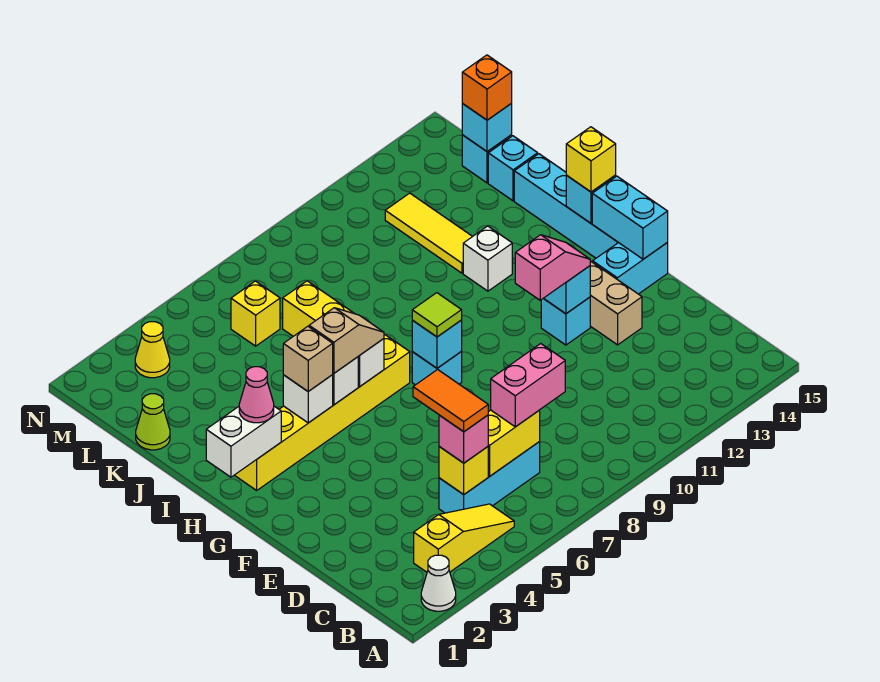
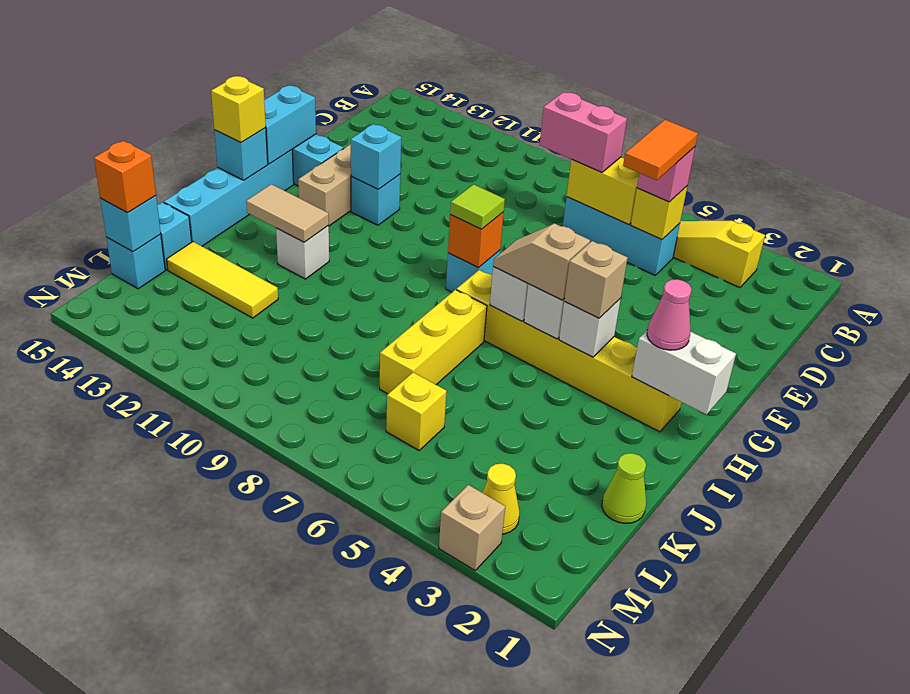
white cone A2 level 1 -> none
pink slope F11:F12 level 3 top 11 -> none
cyan brick G8 level 2 -> orange brick G8 level 2
none -> tan tile I12:I13 level 2
yellow tile J12:L12 level 1 -> yellow tile K12:K14 level 1
none -> tan brick N3 level 1

